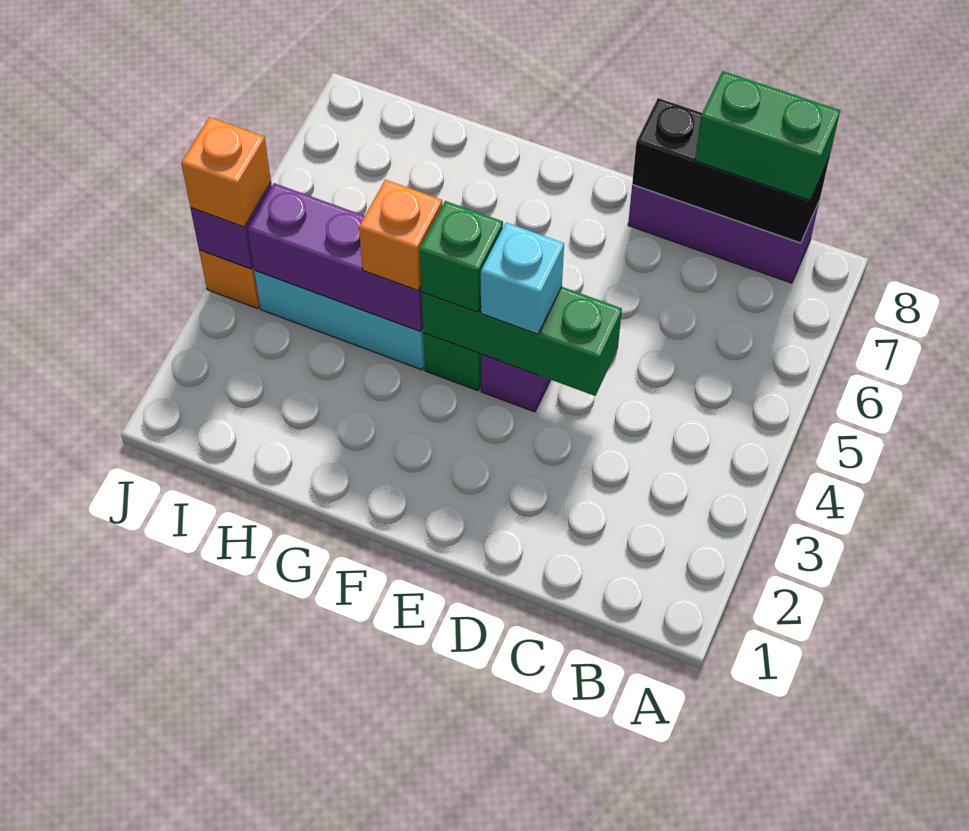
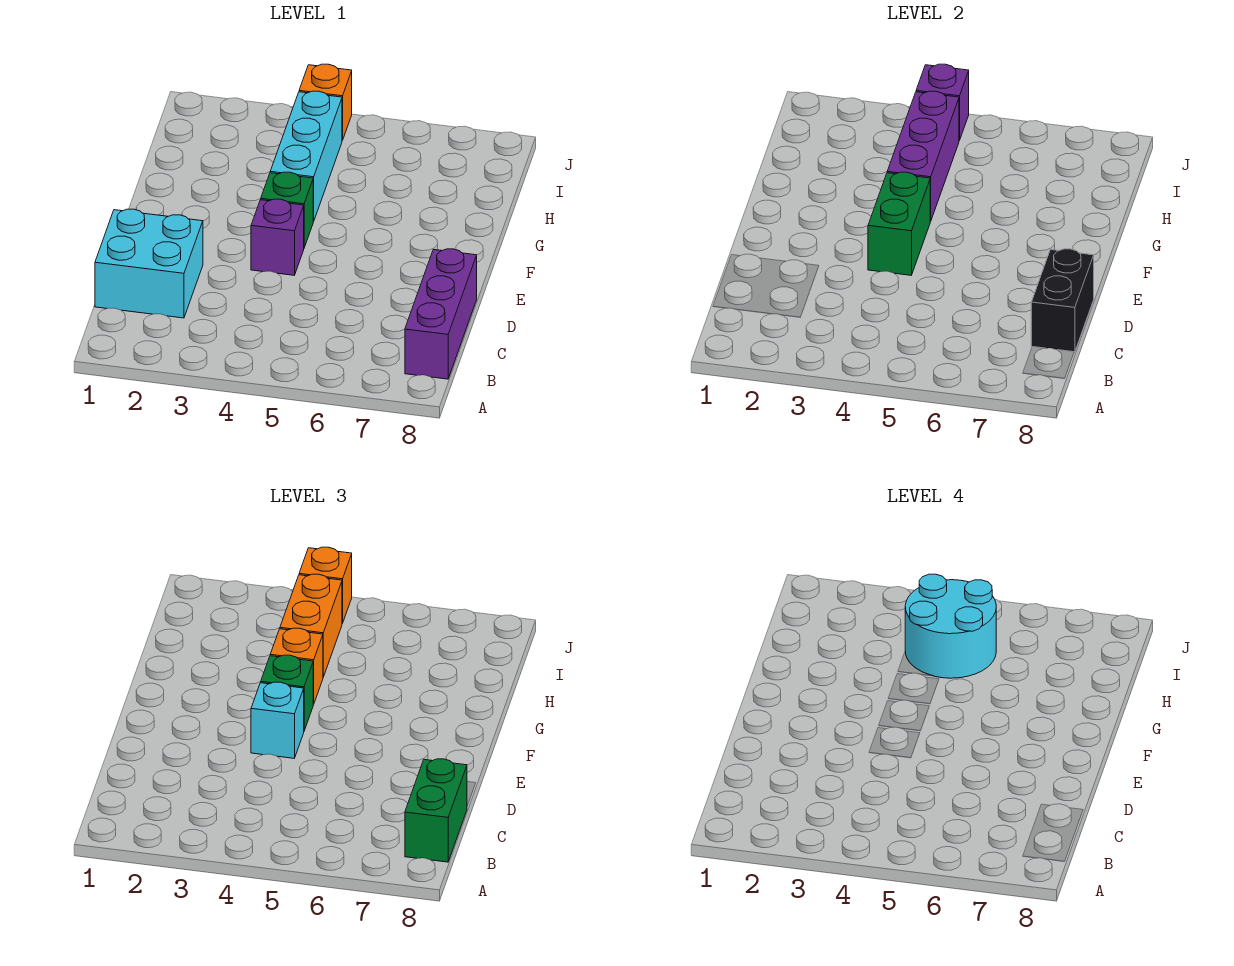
black brick B8:D8 level 2 -> black brick C8:D8 level 2
none -> cyan brick C1:D2 level 1
green brick D4:F4 level 2 -> green brick E4:F4 level 2
none -> orange brick H4:I4 level 3
none -> cyan round brick H4:I5 level 4

